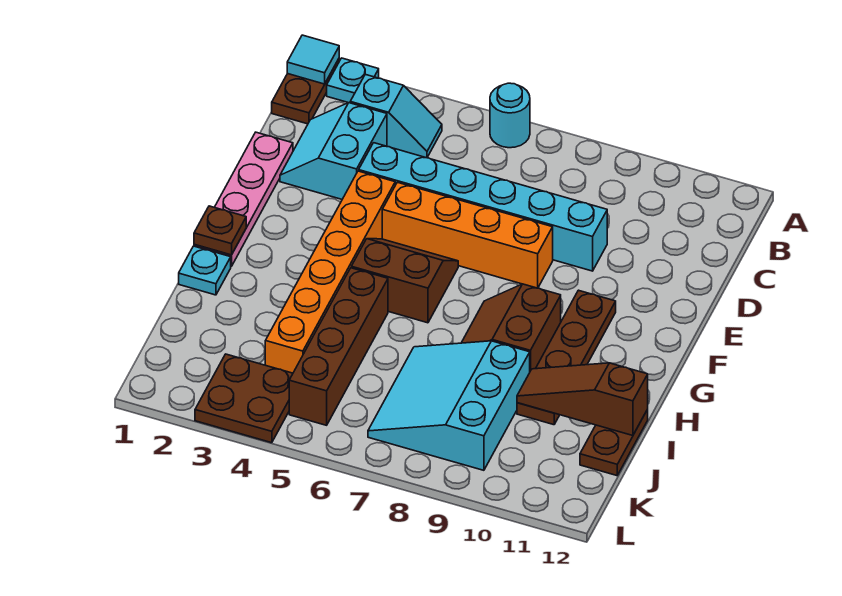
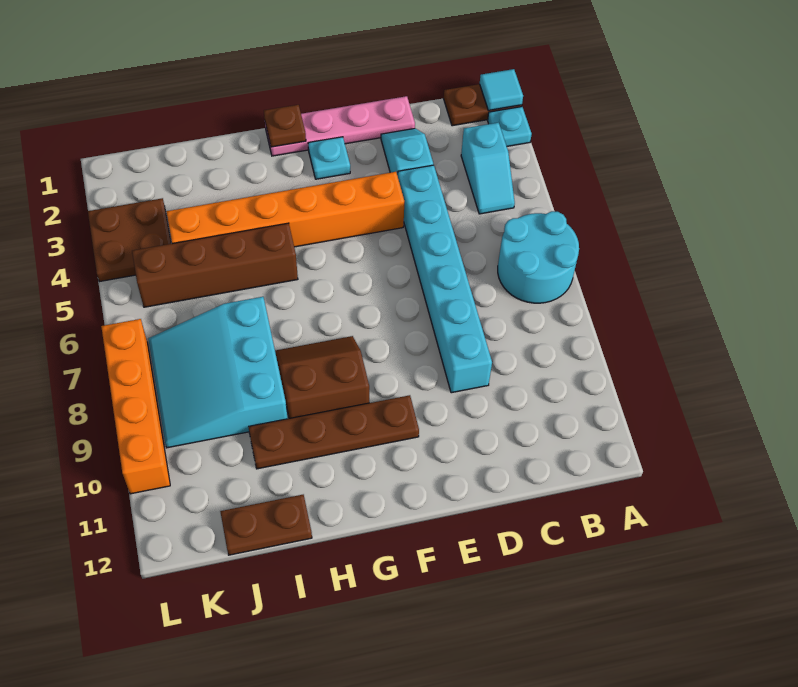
cyan round brick A6 level 1 -> cyan round brick A6:B7 level 1
cyan slope C2:D3 level 1 top 3 -> cyan slope D2:D3 level 1 top 3
orange brick E5:E8 level 1 -> orange brick L7:L10 level 1
brown slope F5:G6 level 1 top G -> none
cyan plate H1 level 1 -> cyan plate F2 level 1
cyan slope I7:K9 level 1 top 9 -> cyan slope I7:K9 level 1 top I
brown slope I10:I12 level 2 top 12 -> none

